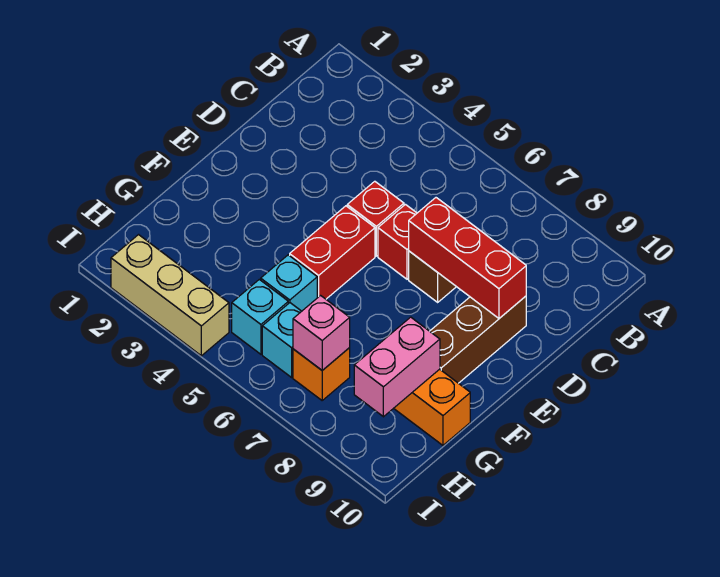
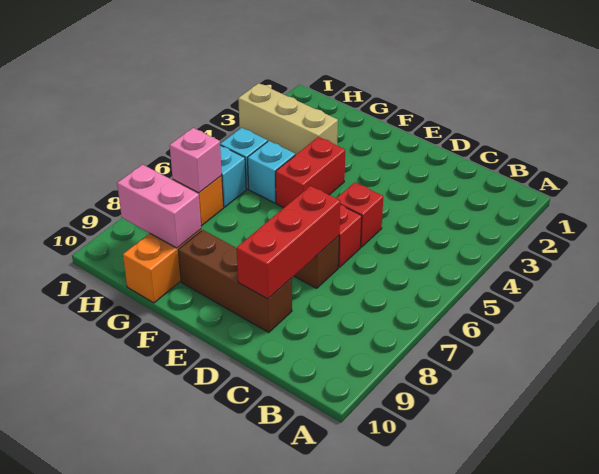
red brick E5:F5 level 1 -> red brick F4:F5 level 1
tan brick I2:I4 level 1 -> tan brick G3:I3 level 1

